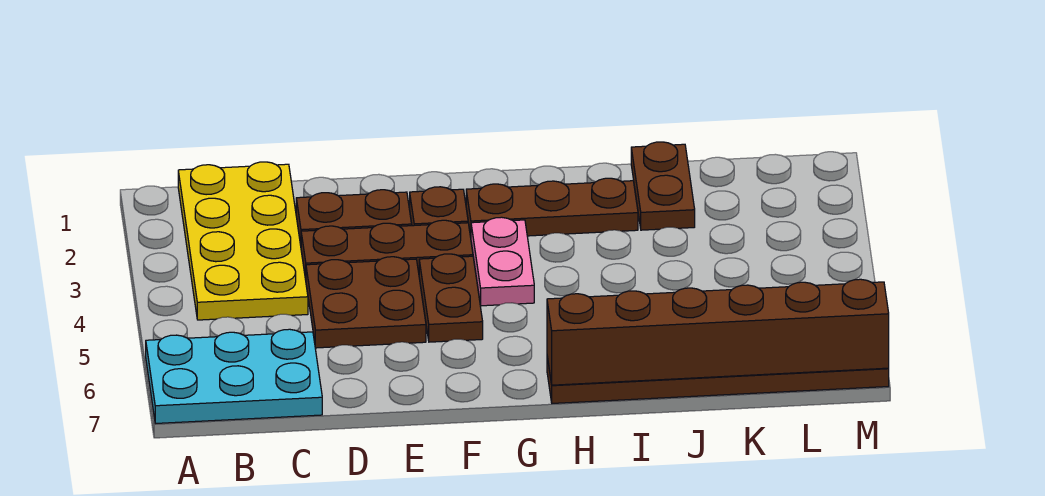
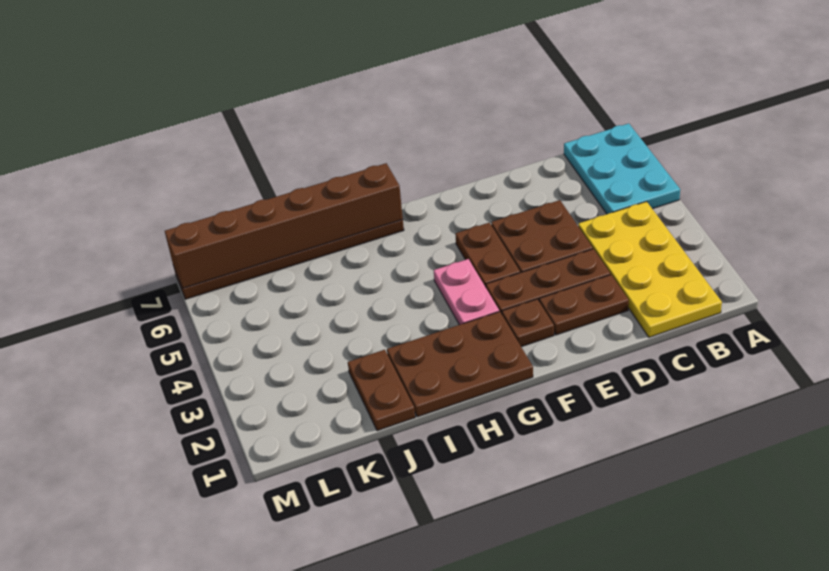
cyan plate A6:C7 level 1 -> cyan plate A5:B7 level 1
brown plate G2:I2 level 1 -> brown plate G1:I2 level 1

